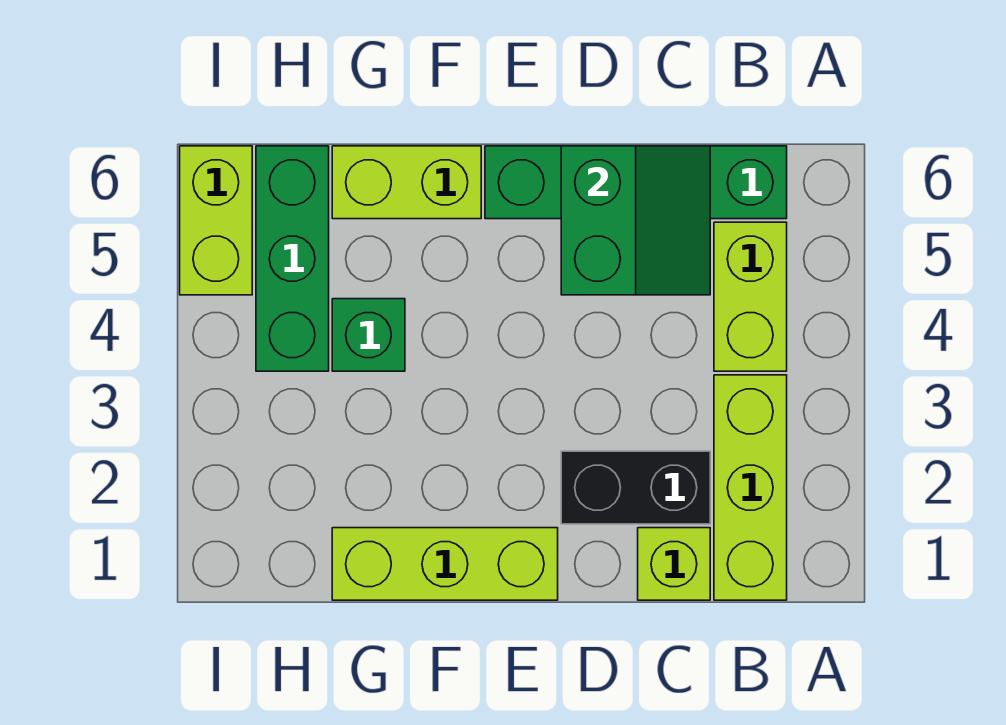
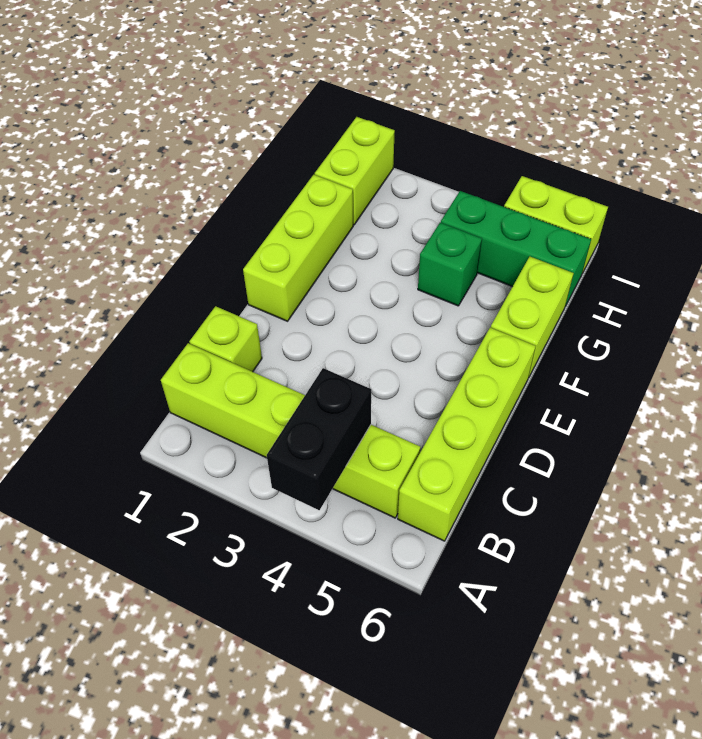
green brick B6:E6 level 1 -> lime brick B6:E6 level 1
black brick C2:D2 level 1 -> black brick A4:B4 level 2
green slope C5:D6 level 2 top D -> none
none -> lime brick H1:I1 level 1

